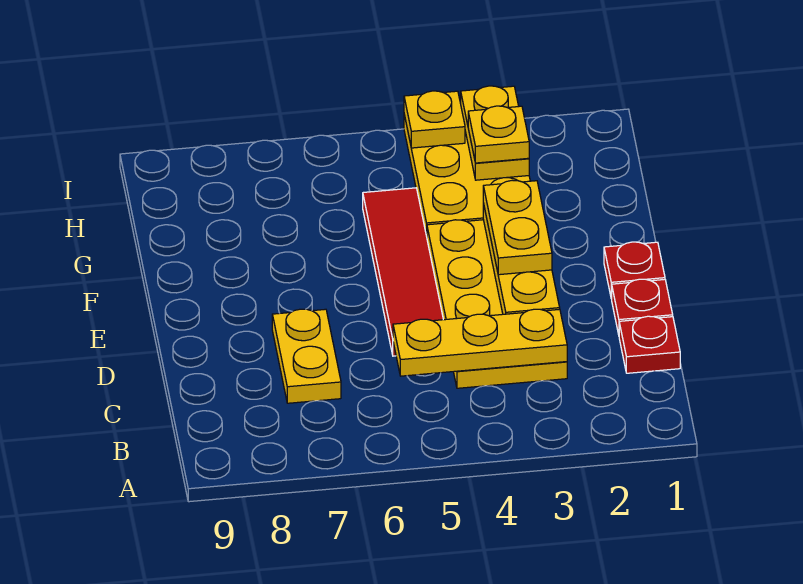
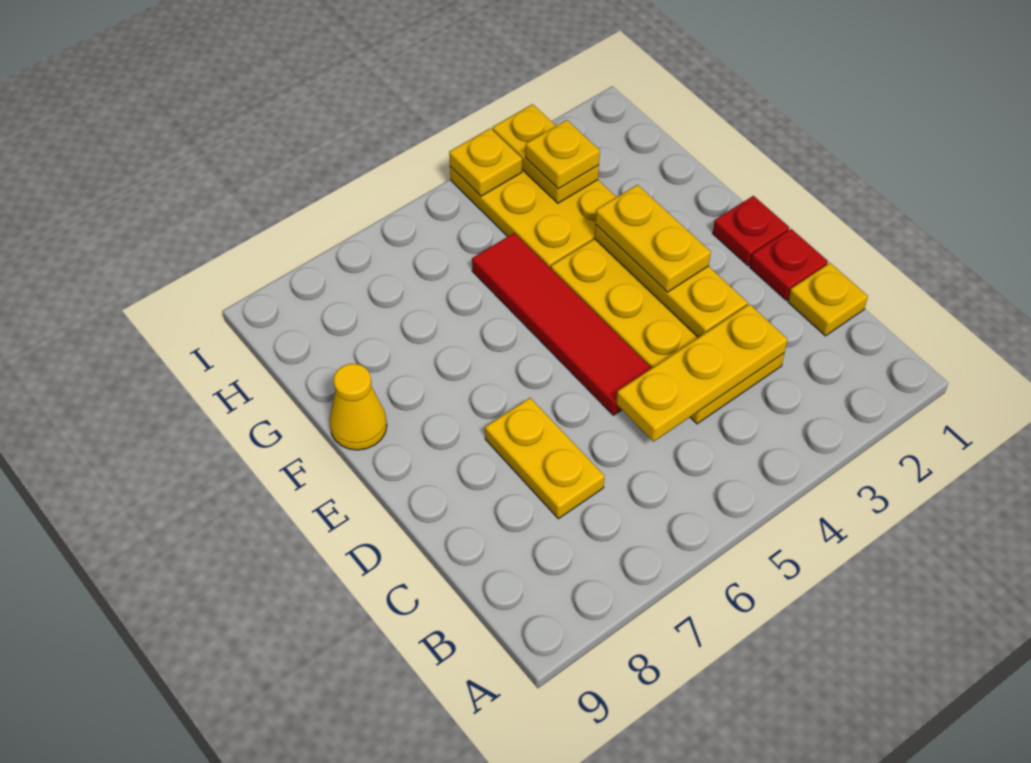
red plate C1 level 1 -> yellow plate C1 level 1
none -> yellow cone F9 level 1

